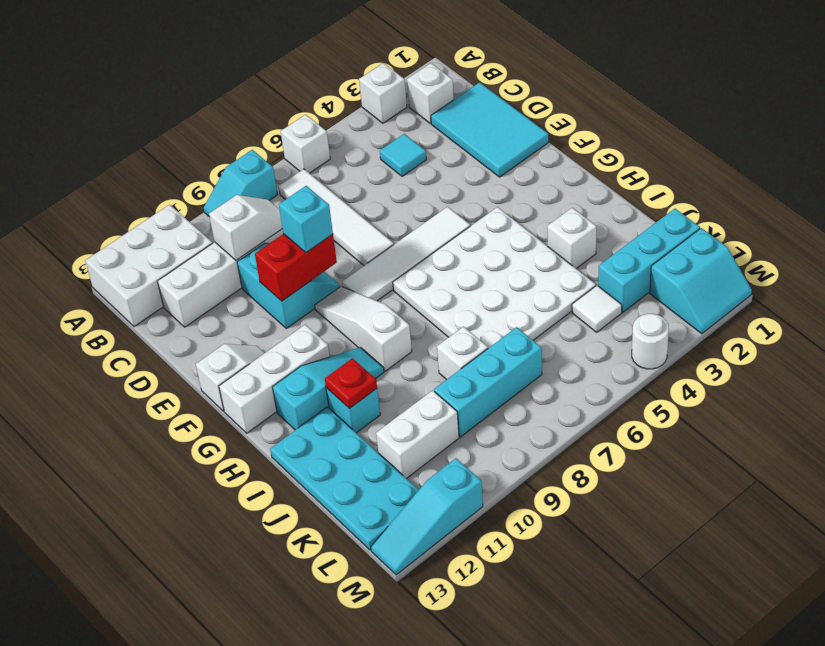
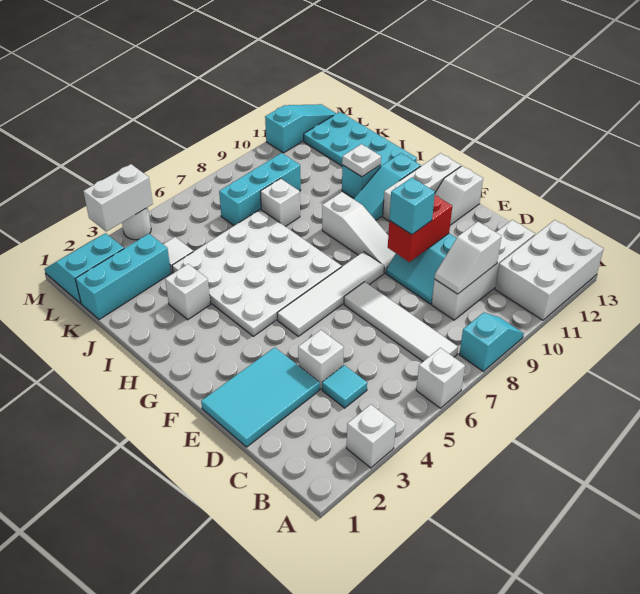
white brick B2 level 1 -> white brick D4 level 1
cyan tile C1:E2 level 1 -> cyan tile D1:E3 level 1
red plate I11 level 2 -> white plate I11 level 2
white brick K10:K11 level 1 -> white brick M3:M4 level 2

